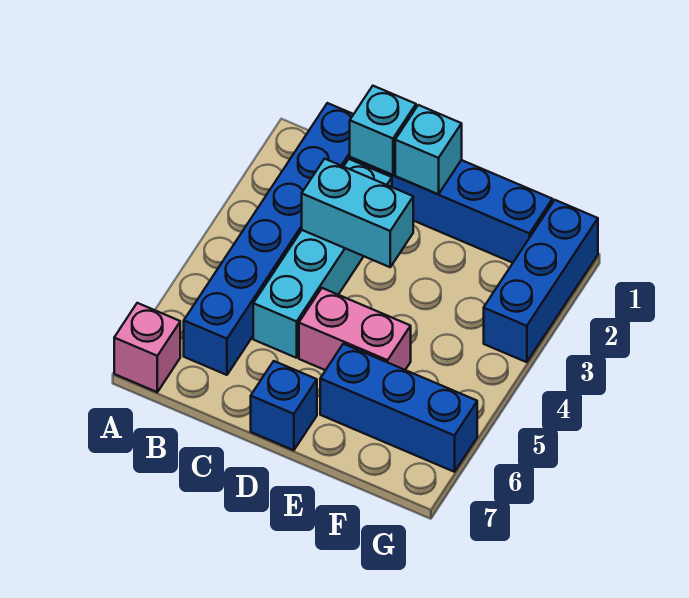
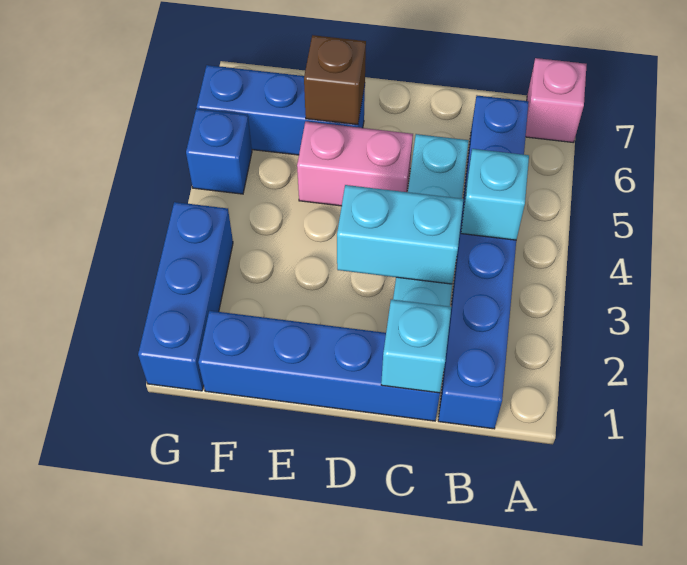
cyan brick D1 level 2 -> cyan brick B4 level 2
blue brick D7 level 1 -> blue brick G5 level 1
none -> brown brick E6 level 2

